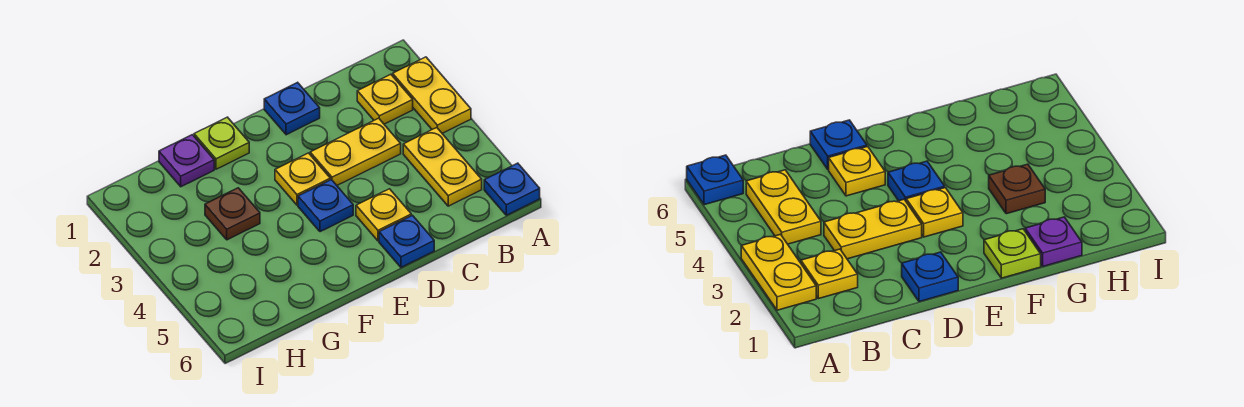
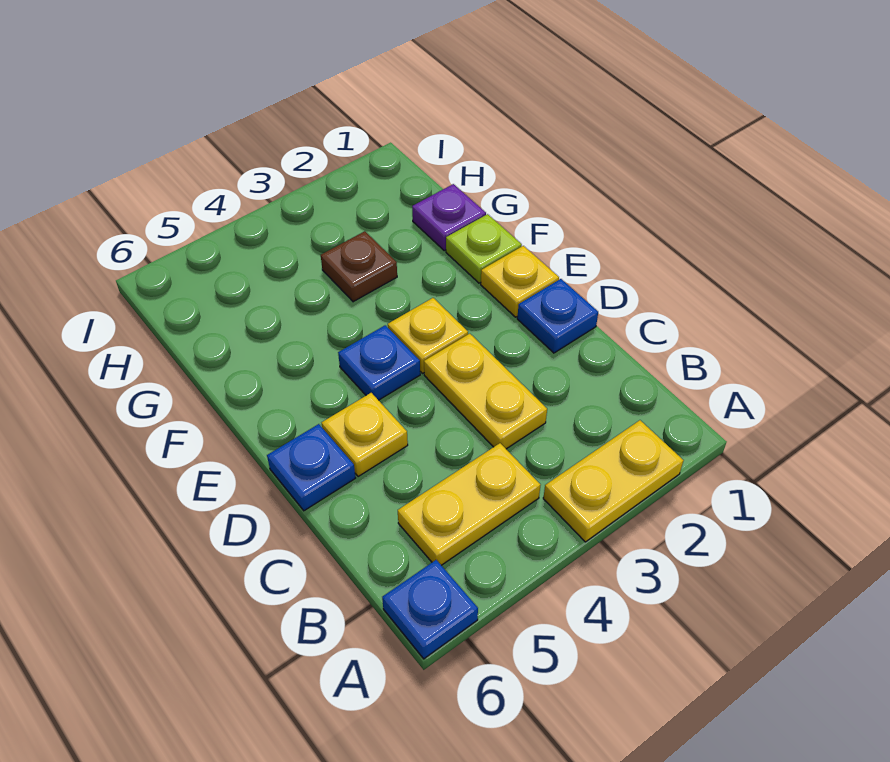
yellow plate B2 level 1 -> yellow plate E1 level 1

